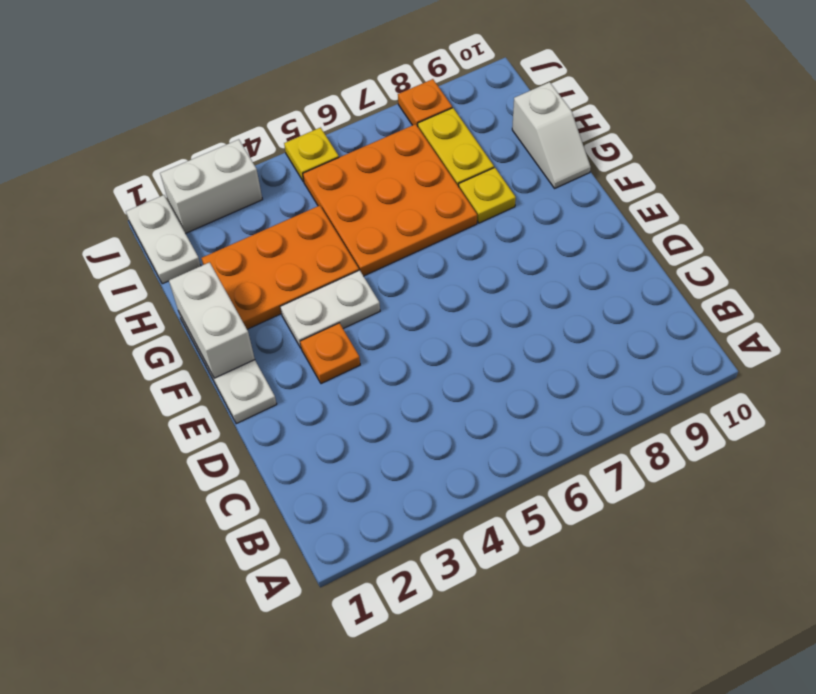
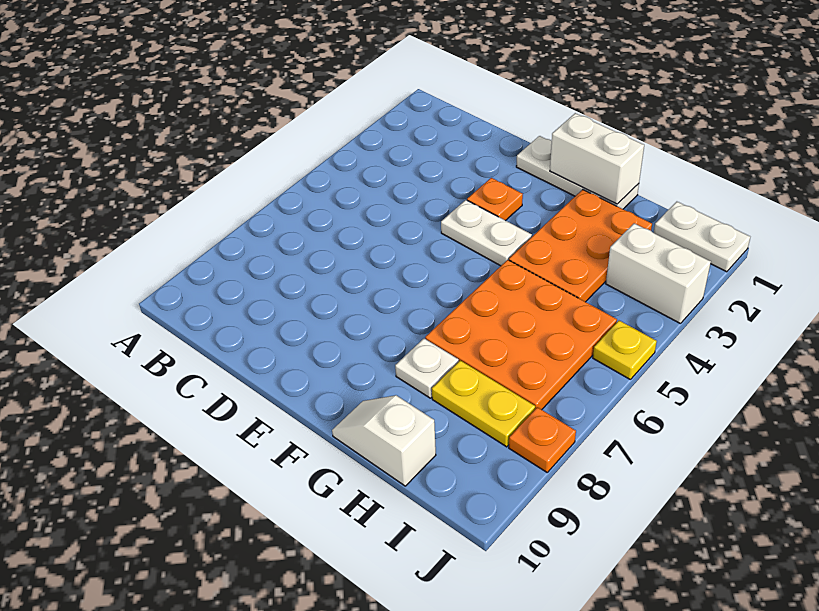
white plate F3:F4 level 1 -> white plate E4:F4 level 1
yellow plate G8 level 1 -> white plate G8 level 1
white brick J2:J3 level 1 -> white brick I3:J3 level 1

